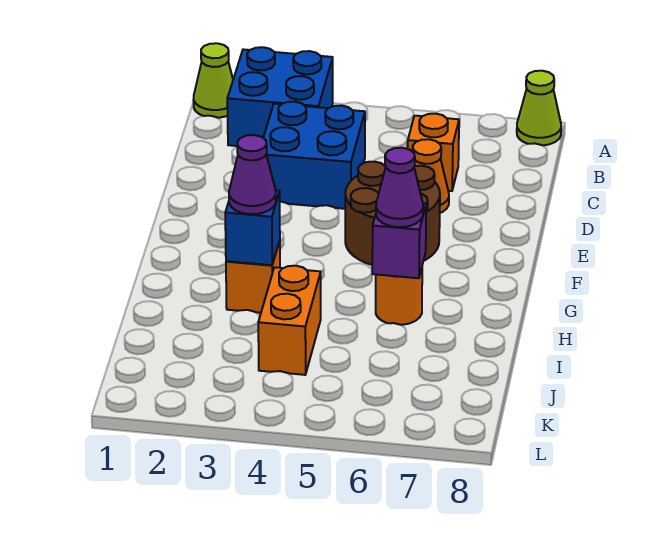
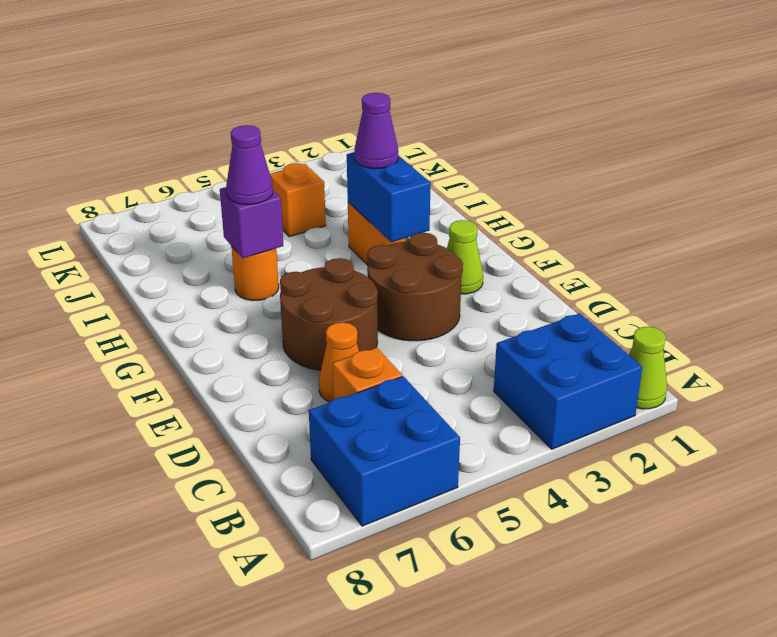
lime cone A8 level 1 -> lime cone F2 level 1
blue brick C3:D4 level 1 -> blue brick A6:B7 level 1
none -> brown round brick E3:F4 level 1
blue brick H3 level 2 -> blue brick G3:H3 level 2
orange brick I4:J4 level 1 -> orange brick J4 level 1

